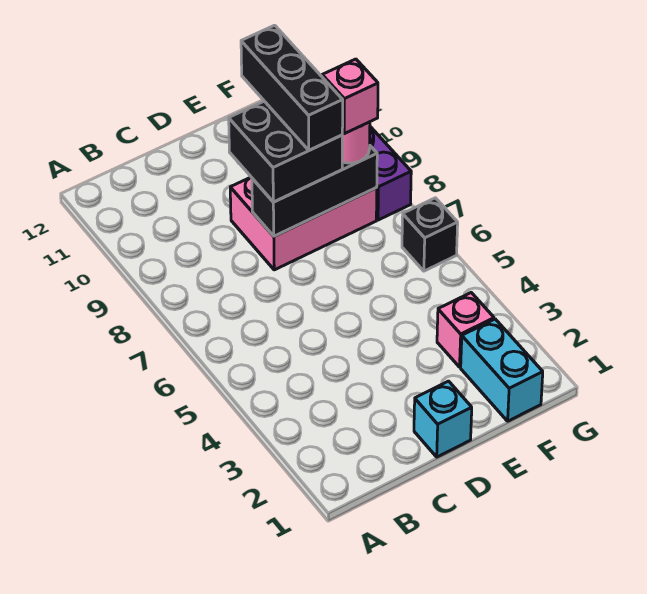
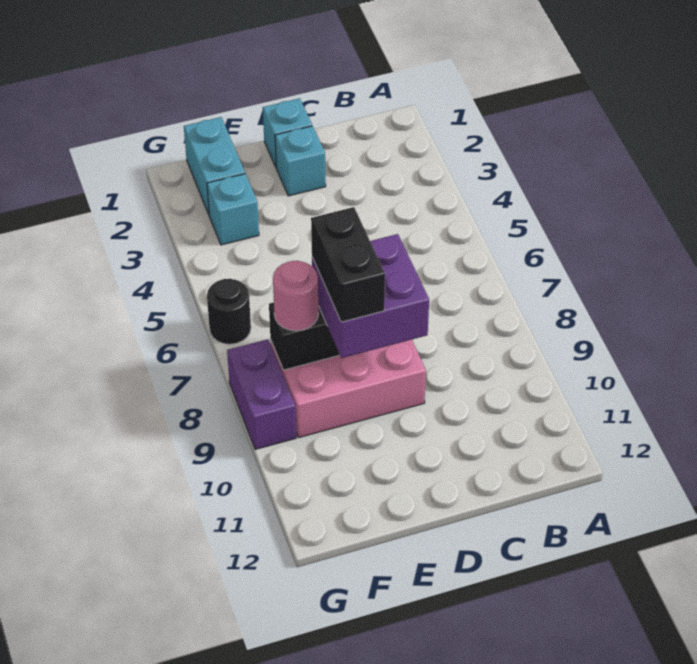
none -> cyan brick D2 level 1
black brick D8:E9 level 3 -> purple brick D8:E9 level 3
black brick E8:E10 level 4 -> black brick E8:E9 level 4
pink brick F3 level 1 -> cyan brick F3 level 1
pink brick F8 level 4 -> none
black brick G6 level 1 -> black round brick G6 level 1

